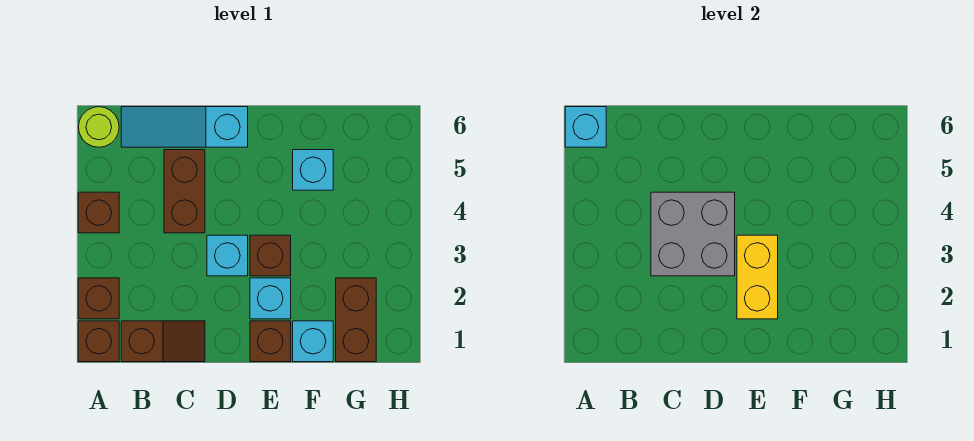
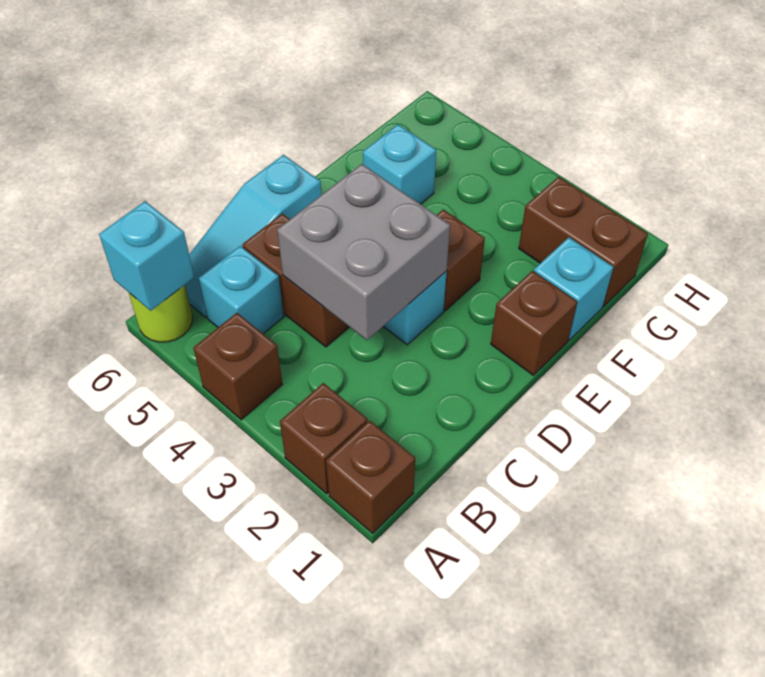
brown slope B1:C1 level 1 top B -> none
cyan brick E2 level 1 -> cyan brick B5 level 1
yellow brick E2:E3 level 2 -> none

